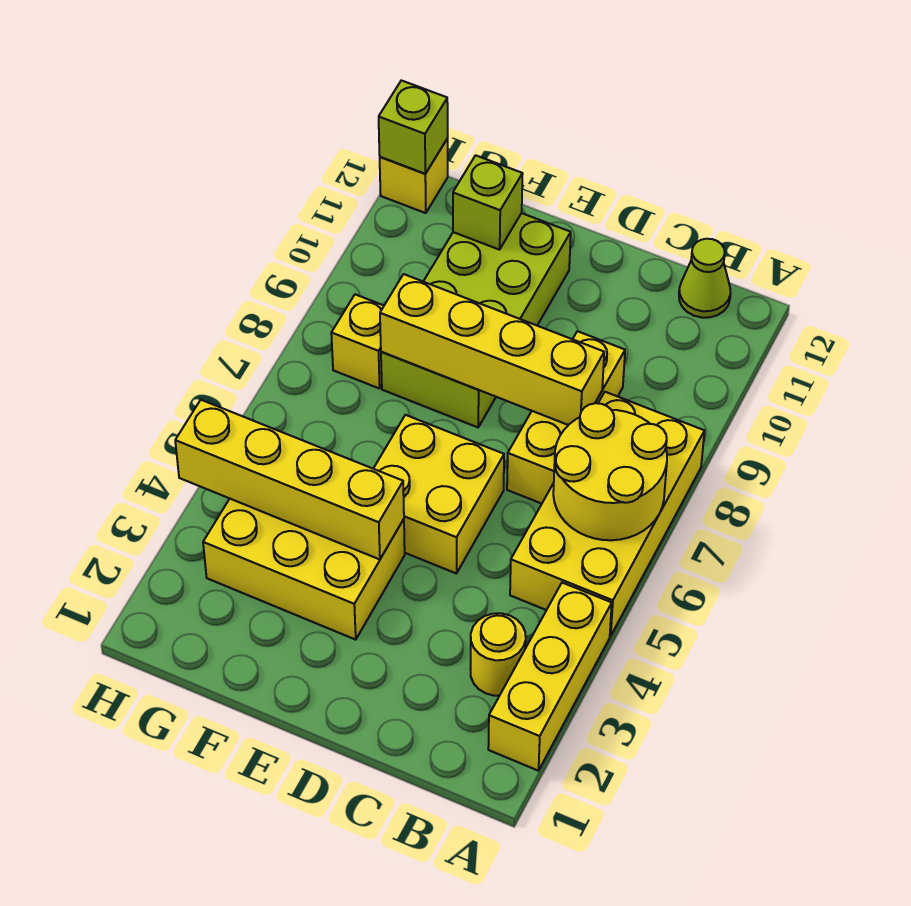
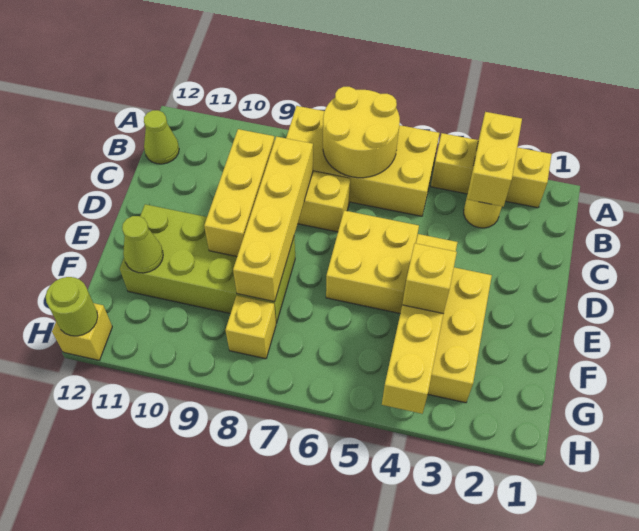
none -> yellow brick A3:B3 level 2
none -> yellow brick C9:E9 level 2
none -> yellow brick F4 level 3
lime brick F11 level 2 -> lime cone F11 level 2
lime brick H12 level 2 -> lime round brick H12 level 2

